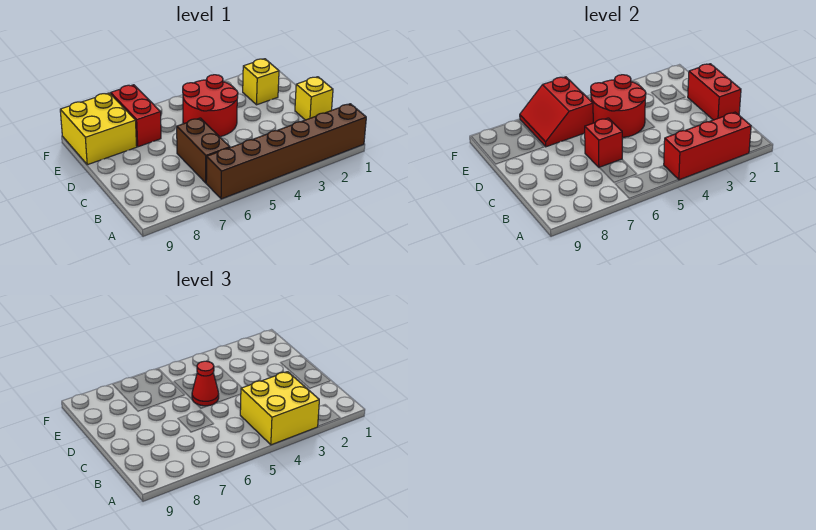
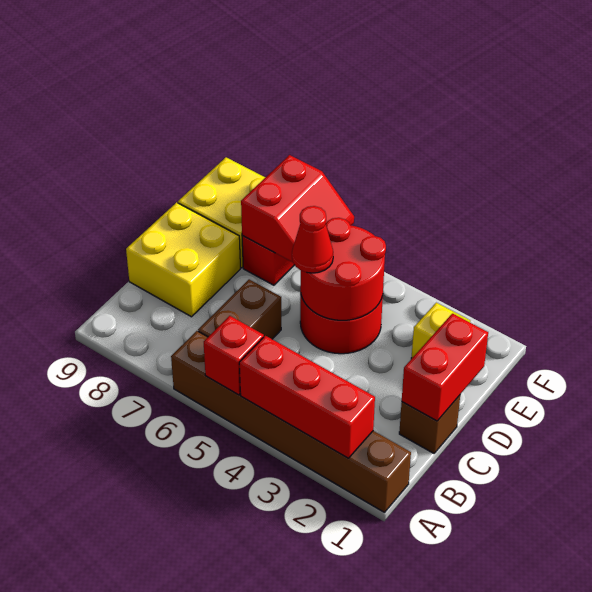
yellow brick A3:B4 level 3 -> yellow brick C8:D9 level 1
yellow brick C1 level 1 -> brown brick C1 level 1
red brick C6 level 2 -> red brick A5 level 2
red slope E6:F7 level 2 top 6 -> red slope E6:F7 level 2 top 7

